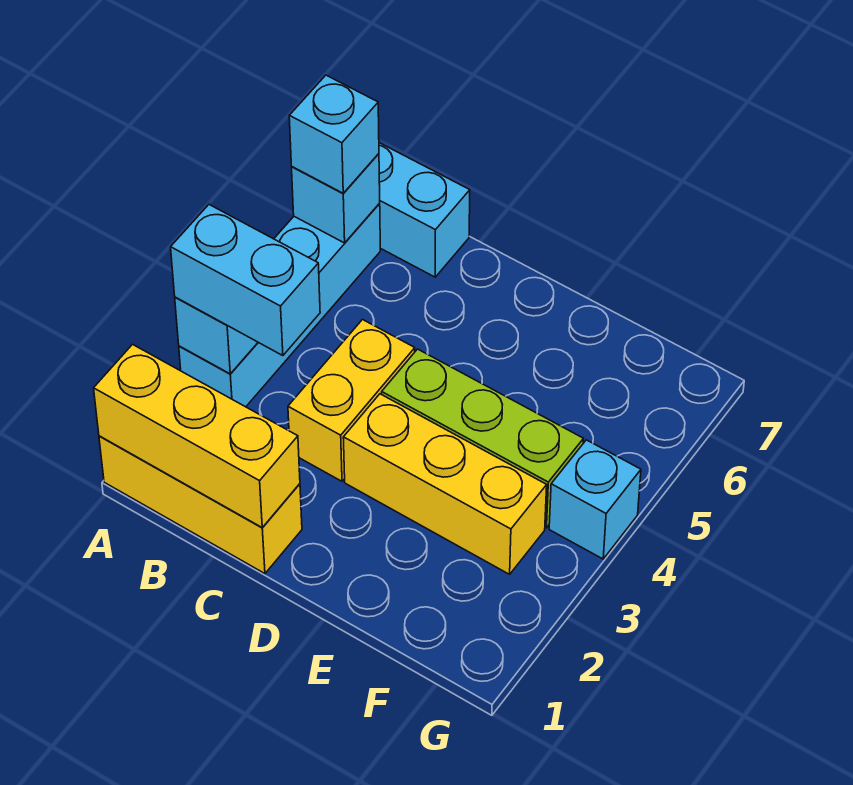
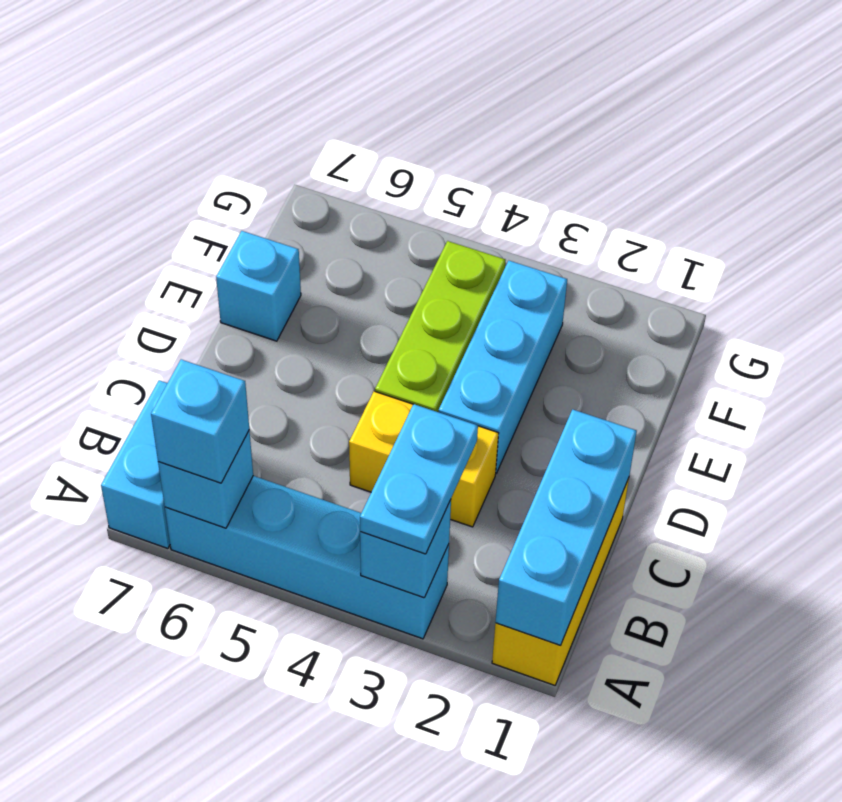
yellow brick A1:C1 level 2 -> cyan brick A1:C1 level 2
cyan brick A3:B3 level 3 -> cyan plate A3:B3 level 3
yellow brick D3:F3 level 1 -> cyan brick D3:F3 level 1
cyan brick G4 level 1 -> cyan brick E7 level 1

